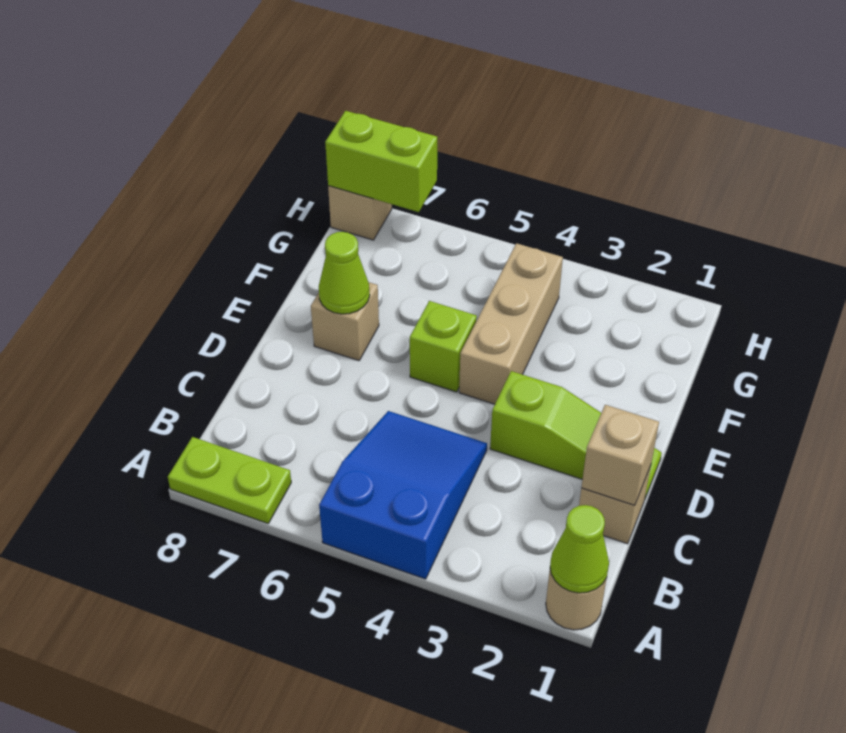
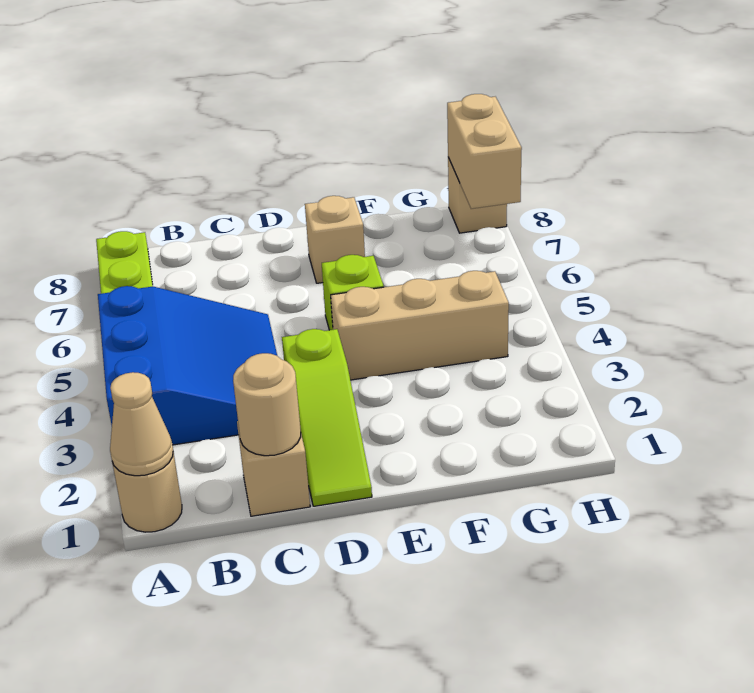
lime cone A1 level 2 -> tan cone A1 level 2
blue slope A4:C5 level 1 top A -> blue slope A3:C5 level 1 top A
tan brick C1 level 2 -> tan round brick C1 level 2
lime cone E7 level 2 -> none
lime brick H7:H8 level 2 -> tan brick H7:H8 level 2

